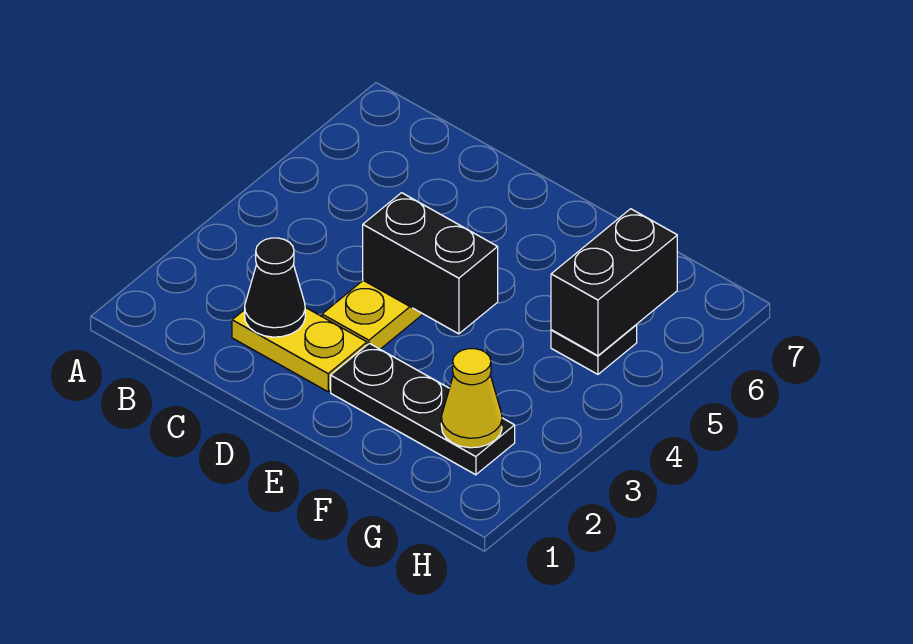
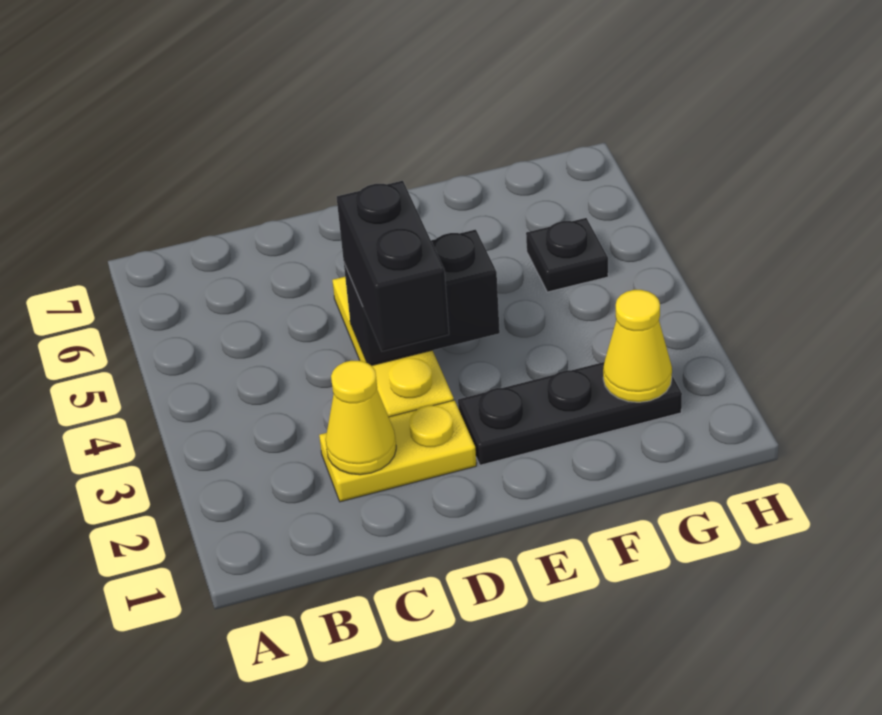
black cone C2 level 2 -> yellow cone C2 level 2
black brick G5:G6 level 2 -> black brick D3:D4 level 3

